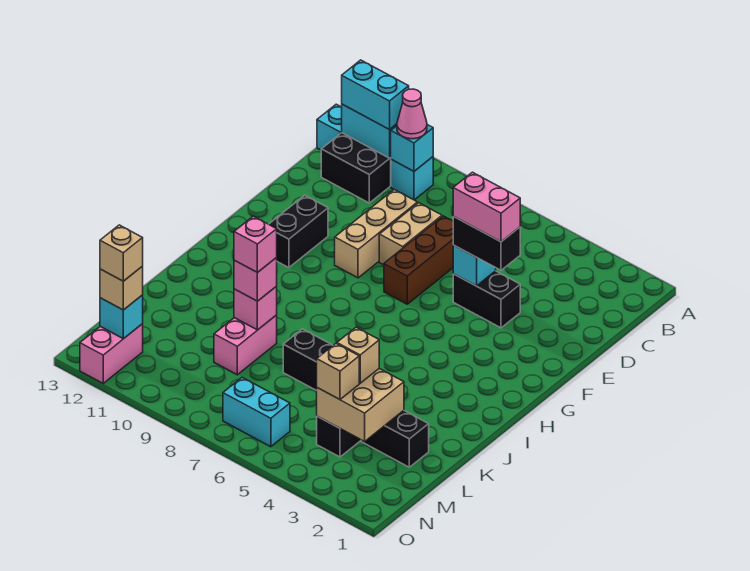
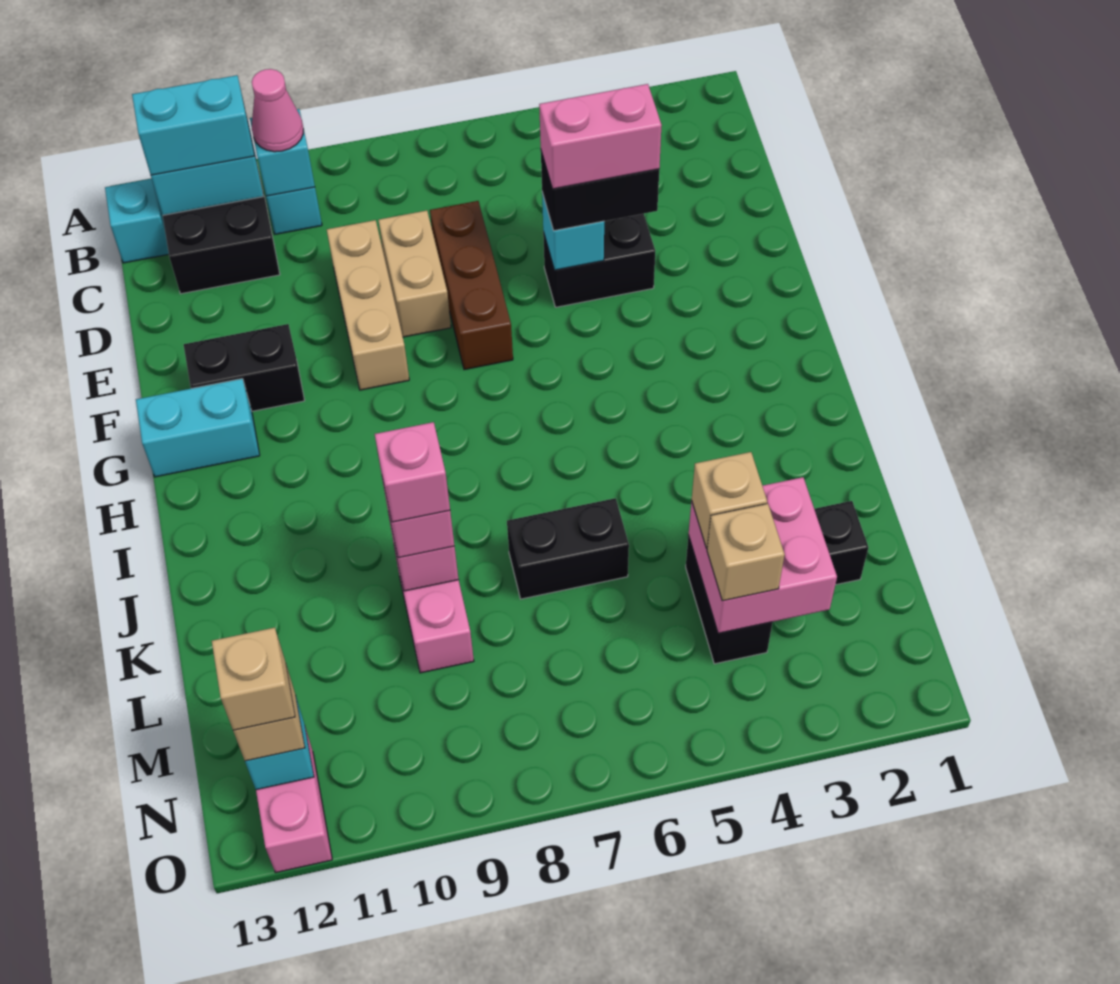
black brick F11:G11 level 1 -> black brick F11:F12 level 1
tan brick L3:M4 level 2 -> pink brick L3:M4 level 2
cyan brick N6:N7 level 1 -> cyan brick G12:G13 level 1

